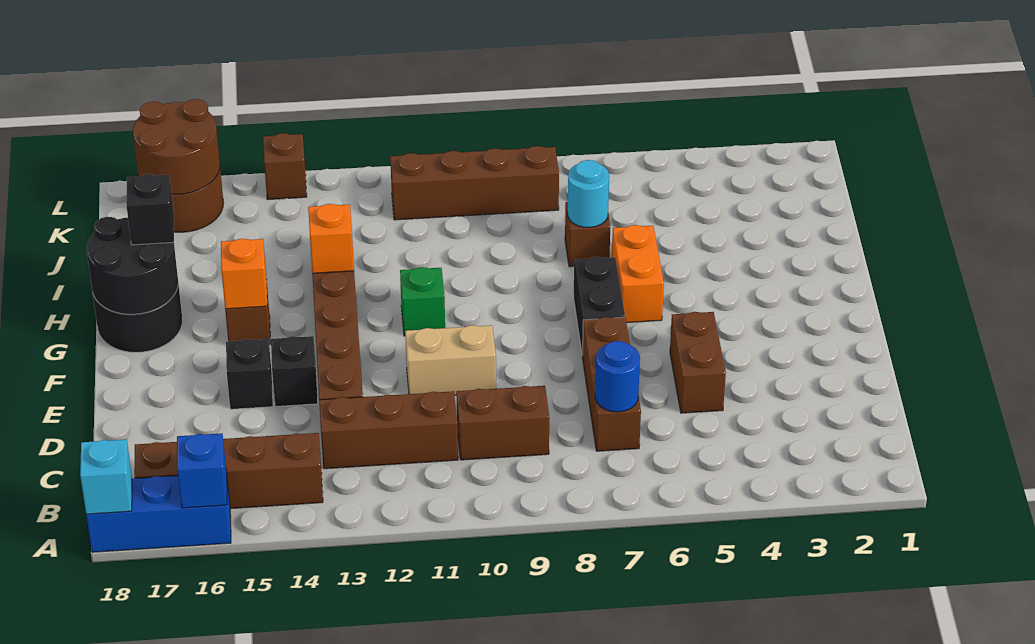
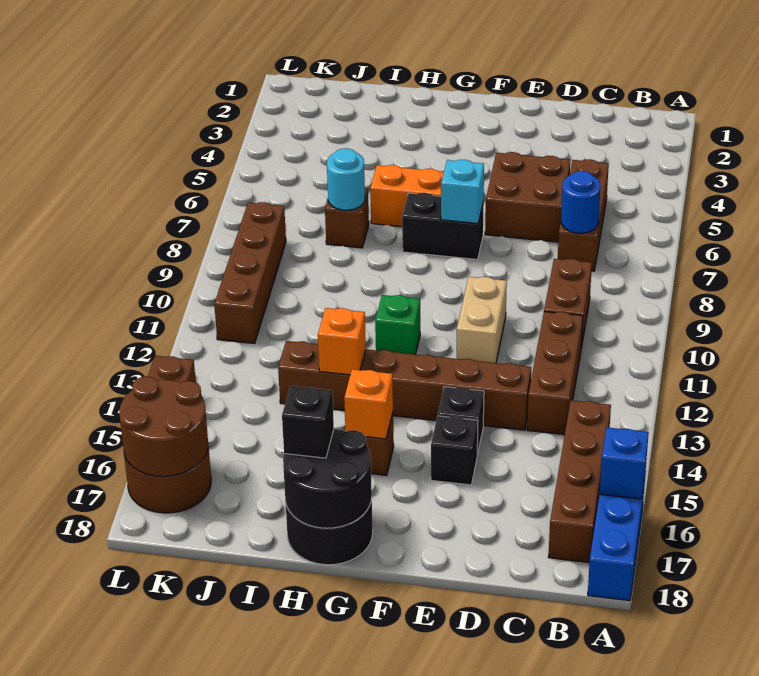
cyan brick A18 level 2 -> cyan brick F7 level 2
brown brick C7:E7 level 1 -> brown brick C5:C7 level 1
brown brick D5:E5 level 1 -> brown brick D5:E6 level 1

